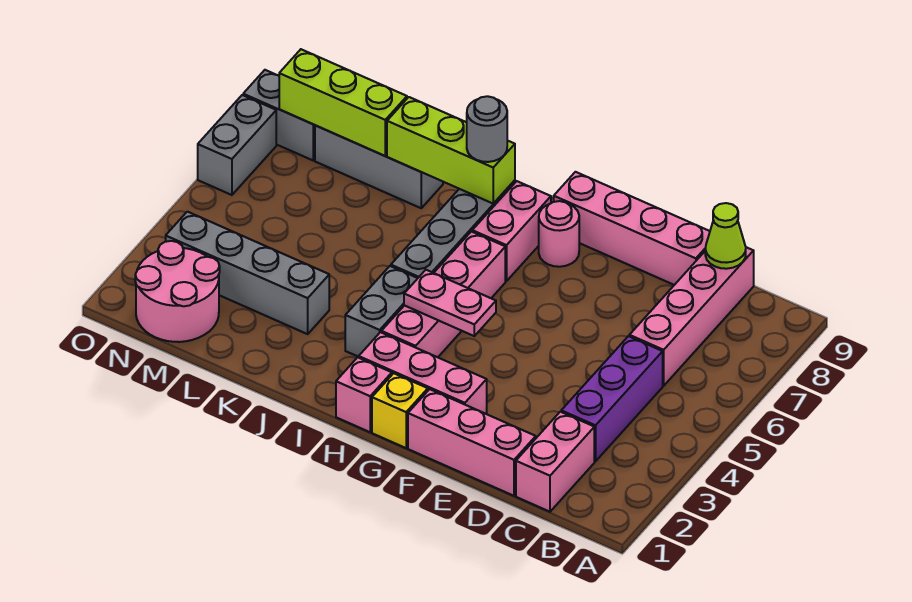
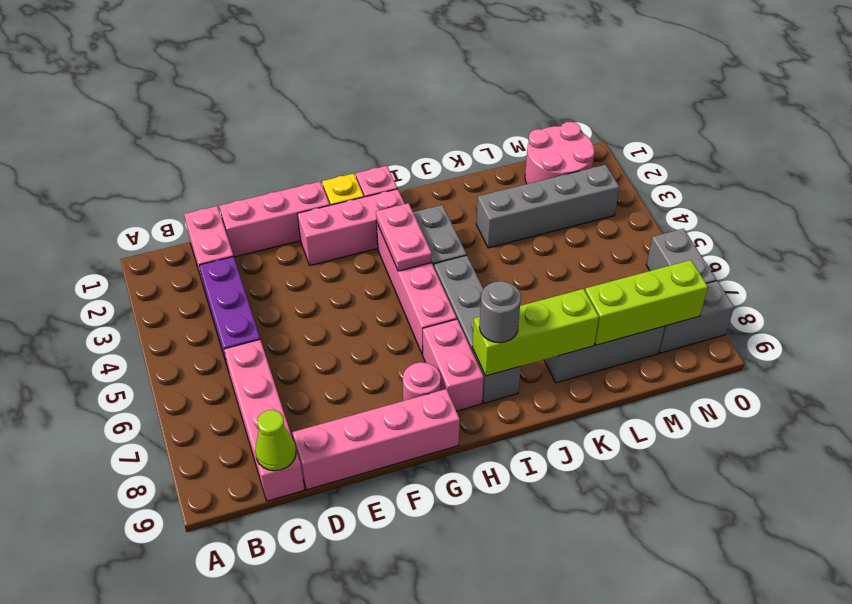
pink plate G4:H4 level 2 -> pink plate H3:H4 level 2

